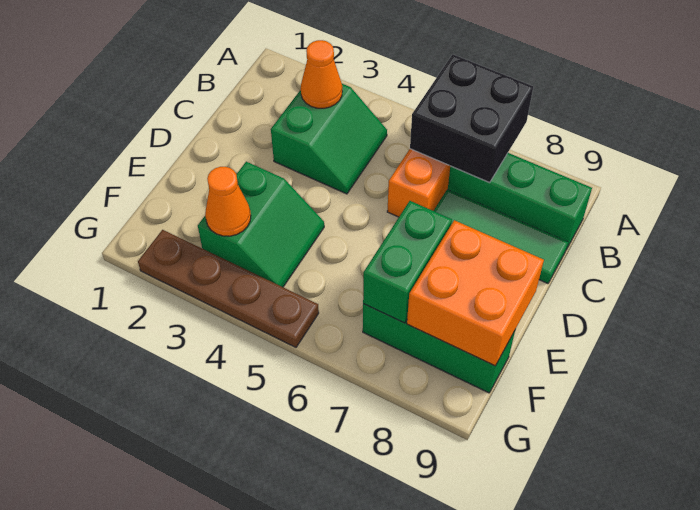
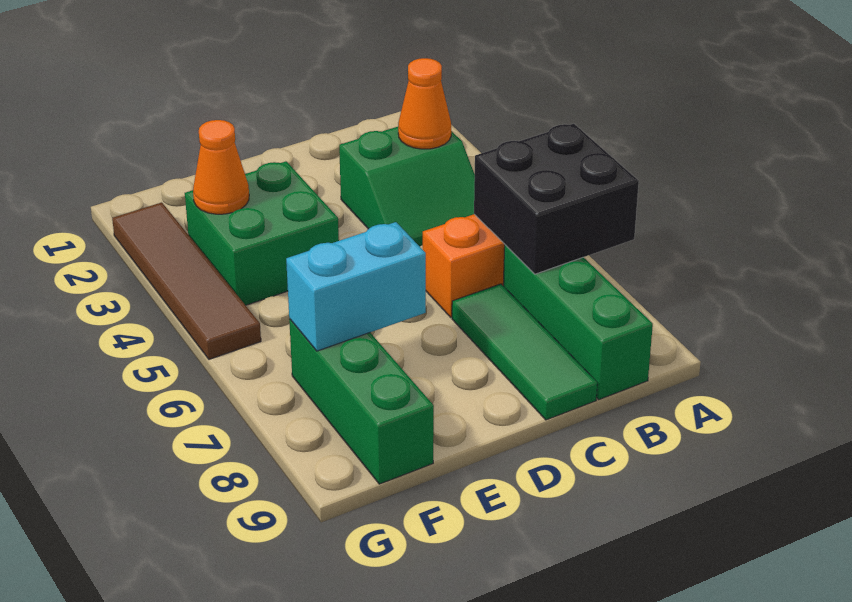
green slope E3:F4 level 1 top 3 -> green brick E3:F4 level 1
green brick E7:F7 level 2 -> cyan brick E7:F7 level 2
orange brick E8:F9 level 2 -> none
brown plate G2:G5 level 1 -> brown tile G2:G5 level 1

